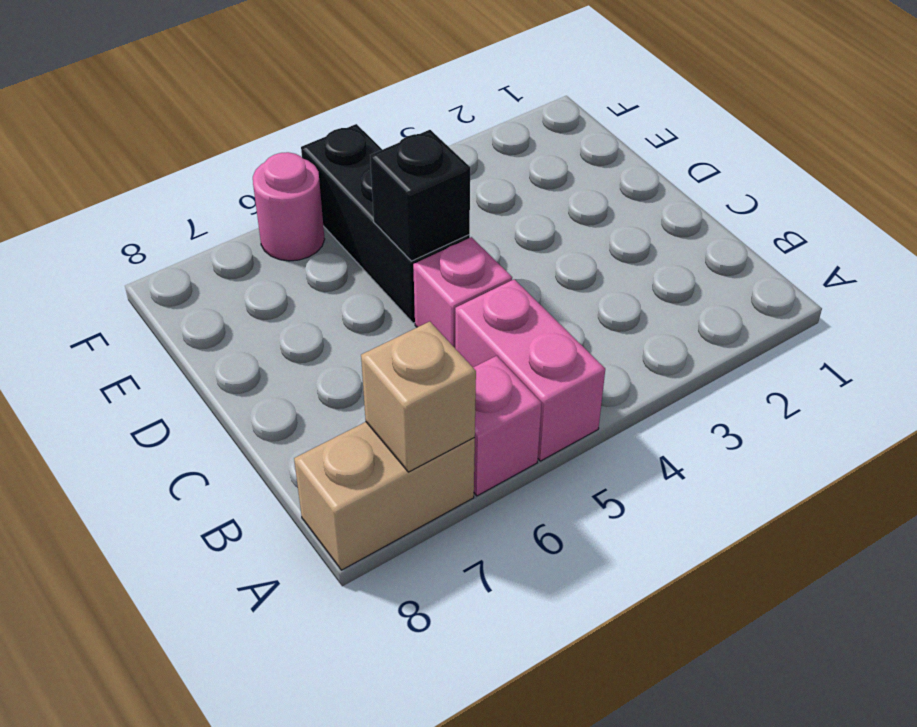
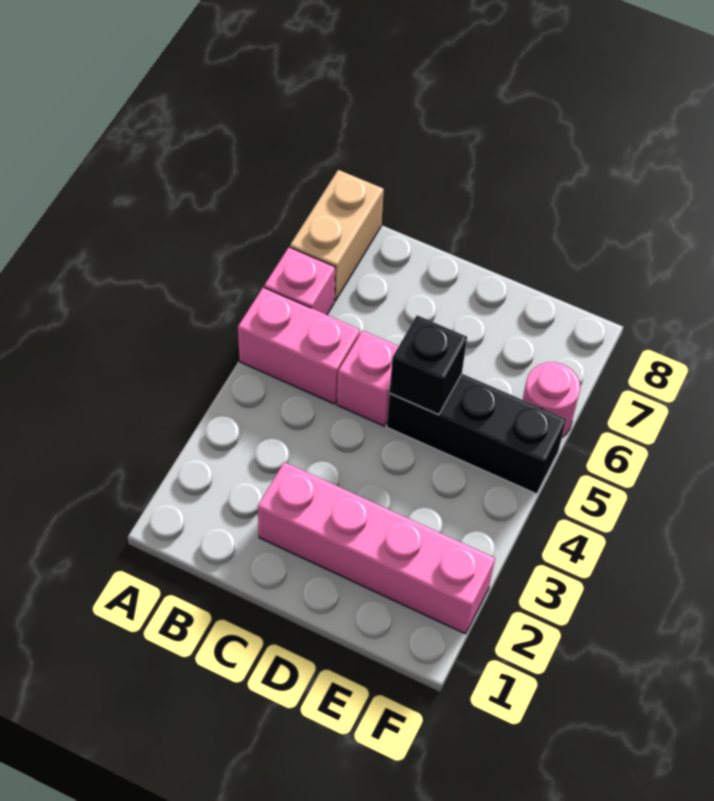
tan brick A7 level 2 -> none
none -> pink brick C2:F2 level 1

